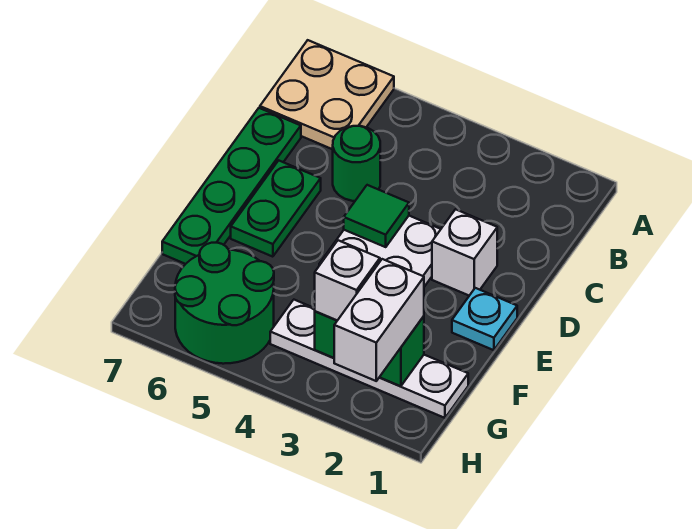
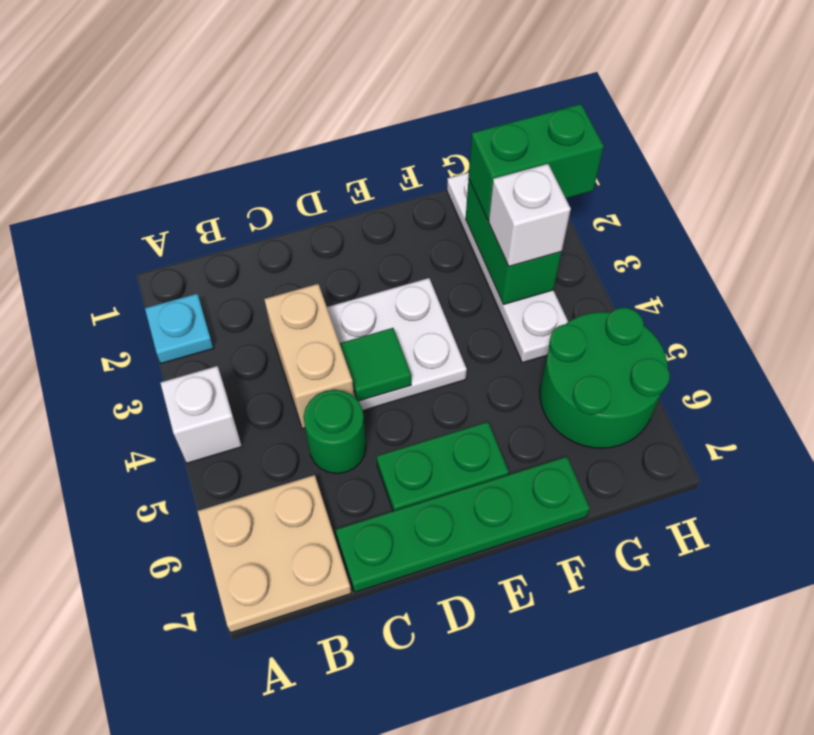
none -> tan brick C3:C4 level 1
white brick D2 level 1 -> white brick A4 level 1
cyan plate E1 level 1 -> cyan plate A2 level 1
white brick G2:H2 level 3 -> green brick G2:H2 level 3

